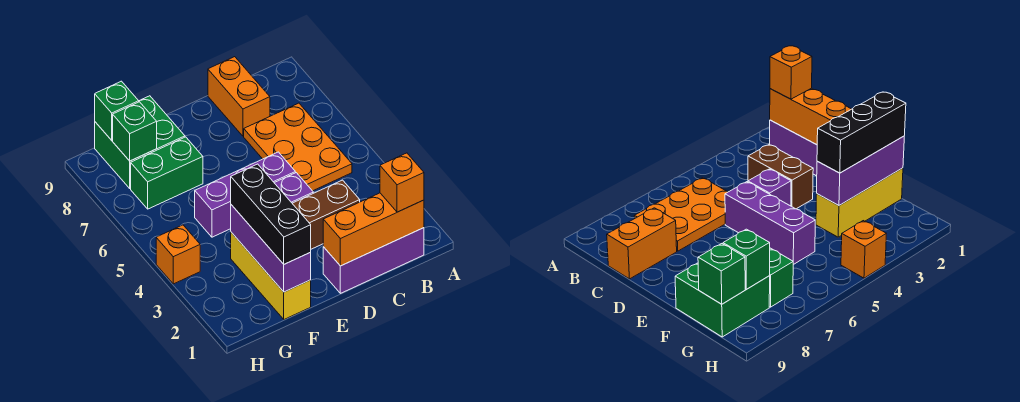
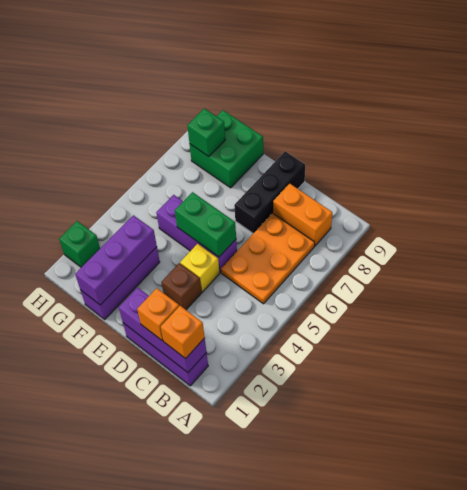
orange brick B1:D1 level 2 -> purple brick B1:D1 level 2
brown brick C3:D3 level 1 -> brown brick D3 level 1
orange brick C8:C9 level 1 -> orange brick B8:C8 level 1
purple brick D4 level 1 -> yellow brick D4 level 1
yellow brick F1:F3 level 1 -> purple brick F1:F3 level 1
black brick F1:F3 level 3 -> black brick D7:D9 level 1
green brick F7:G7 level 1 -> green brick D5:E5 level 2
green brick G9 level 2 -> green brick H2 level 1
orange brick H4 level 1 -> orange brick C1 level 3

